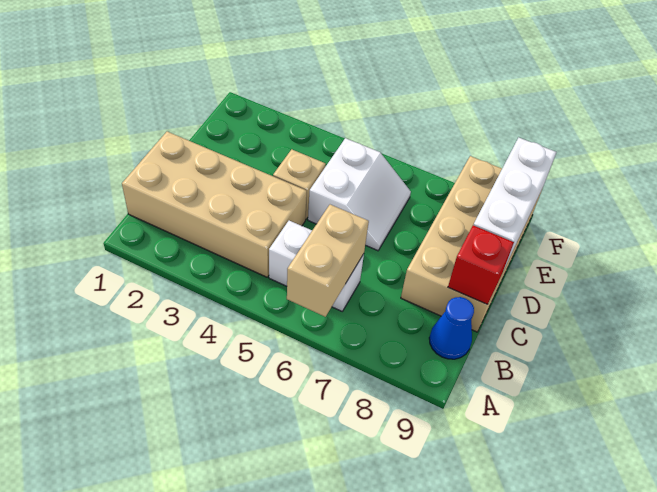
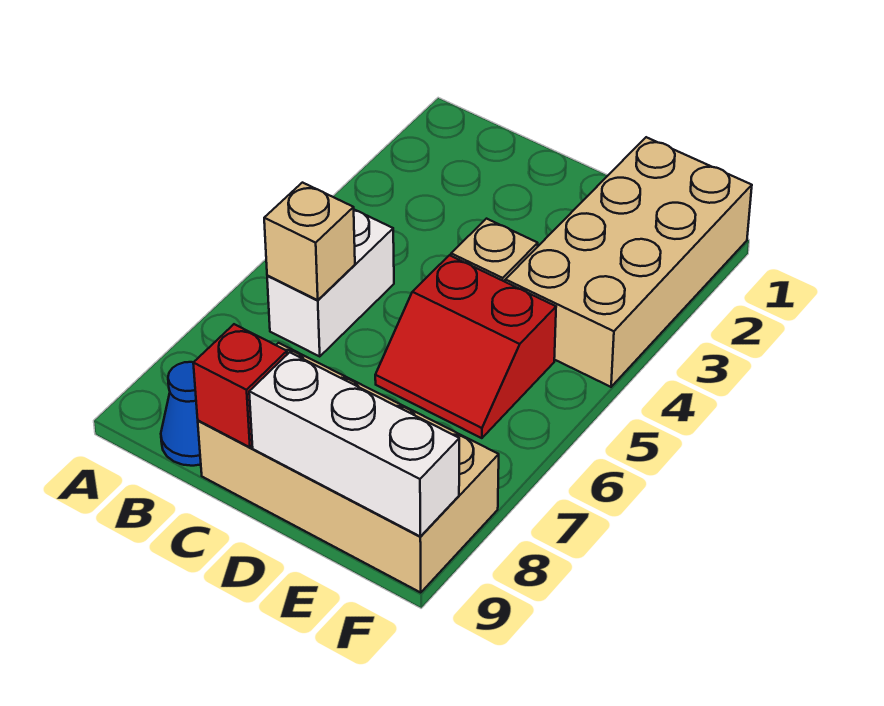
tan brick A6:B6 level 2 -> tan brick B6 level 2
tan brick B1:C4 level 1 -> tan brick E1:F4 level 1
white slope D5:E6 level 1 top 5 -> red slope D5:E6 level 1 top 5

